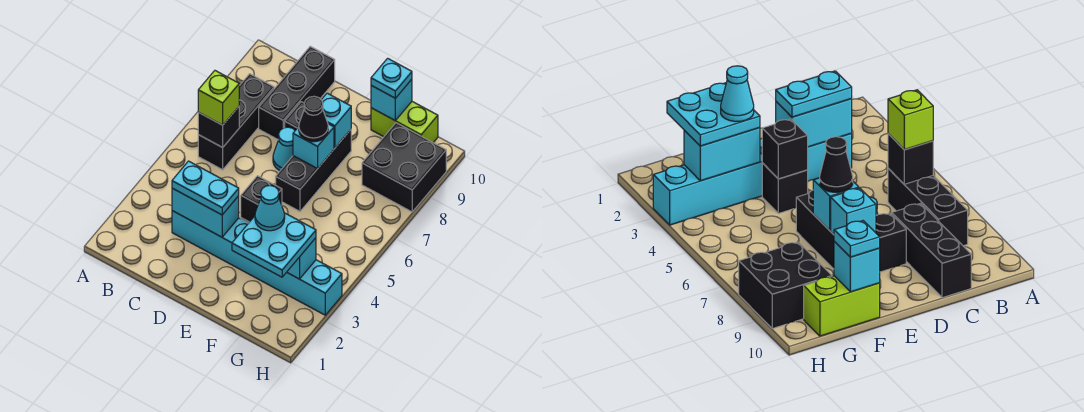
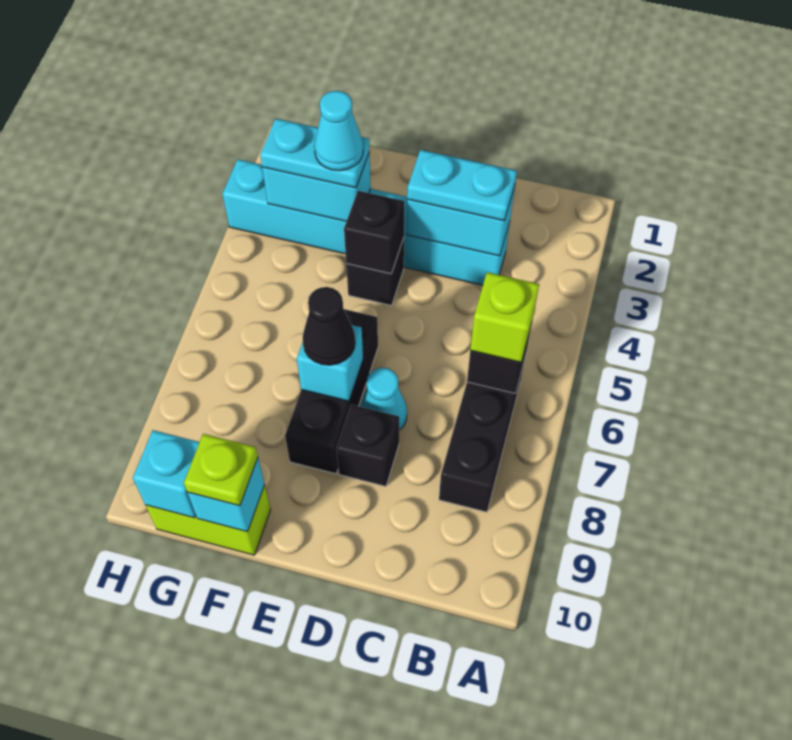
black brick C8:C10 level 1 -> none
cyan brick E8 level 2 -> cyan brick G10 level 2
cyan plate F2:G3 level 3 -> cyan plate F3:G3 level 3
cyan plate F10 level 3 -> lime plate F10 level 3
black brick G8:H9 level 1 -> none

